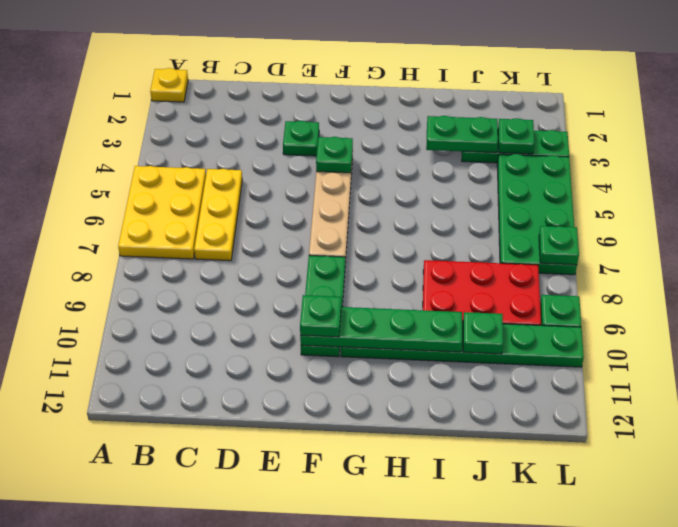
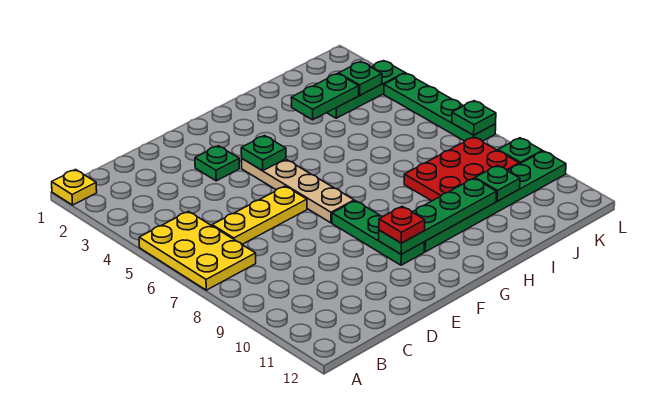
yellow plate C5:C7 level 1 -> yellow plate C6:E6 level 1
green plate F10 level 3 -> red plate F10 level 3
green plate K4:L7 level 1 -> green plate L4:L7 level 1

